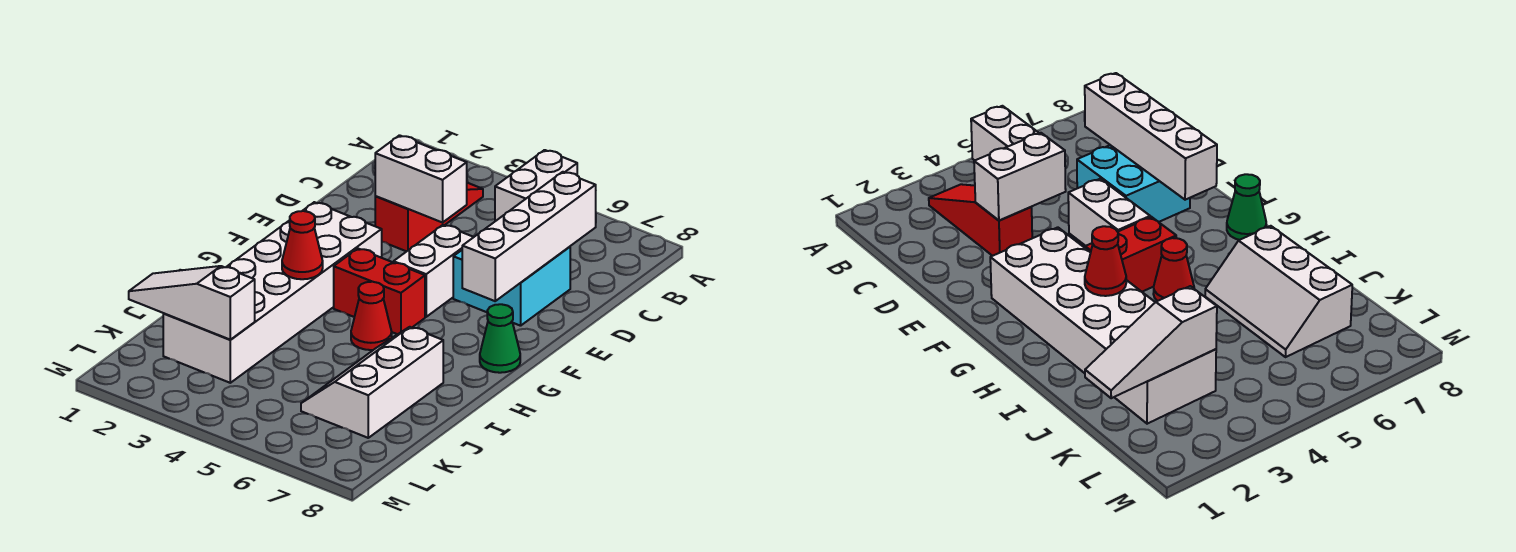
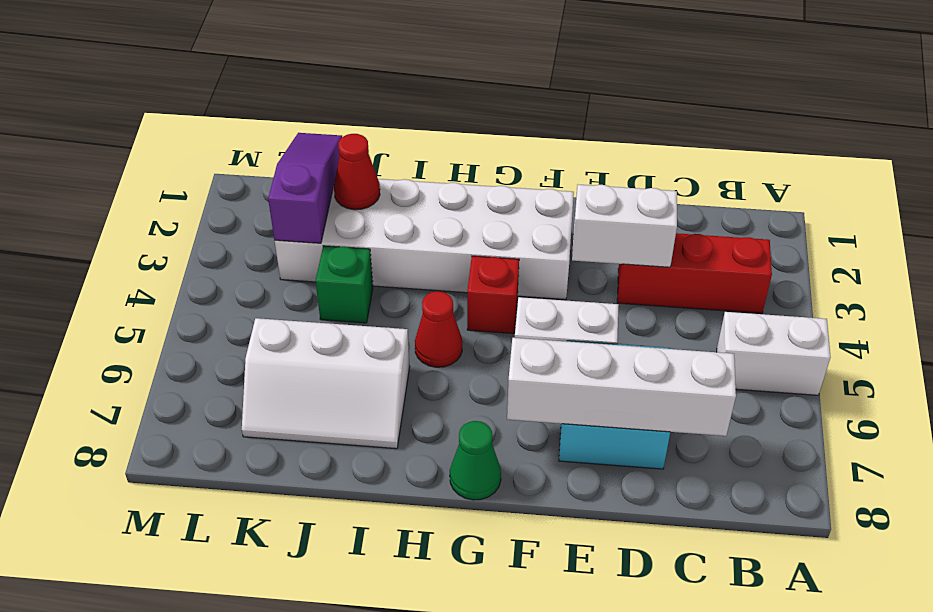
red slope B3:D3 level 1 top D -> red brick B3:D3 level 1
white brick D3:D4 level 2 -> white brick D3:E3 level 2
red brick G4:G5 level 1 -> red brick G4 level 1
red cone H3 level 2 -> red cone J2 level 2
white slope I6:K7 level 1 top 7 -> white slope I6:K7 level 1 top 6
none -> green brick J4 level 1
white slope K1:K3 level 2 top 3 -> purple slope K1:K3 level 2 top 3

